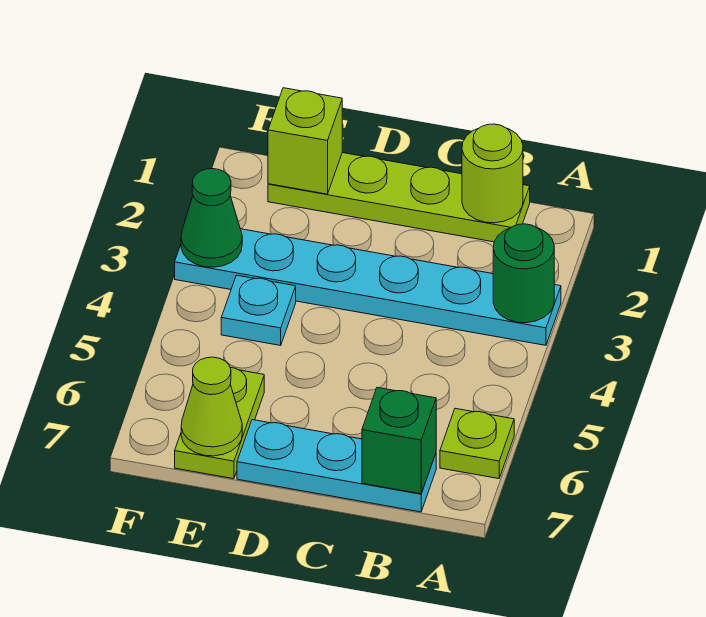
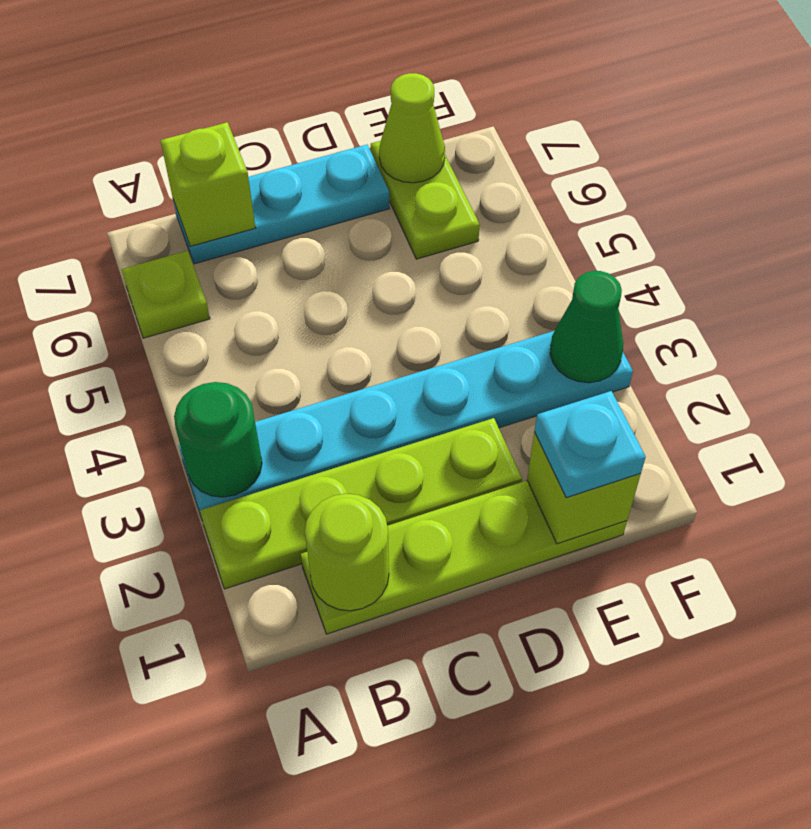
none -> lime plate A2:D2 level 1
green brick B7 level 2 -> lime brick B7 level 2
cyan plate E4 level 1 -> cyan plate E1 level 3

